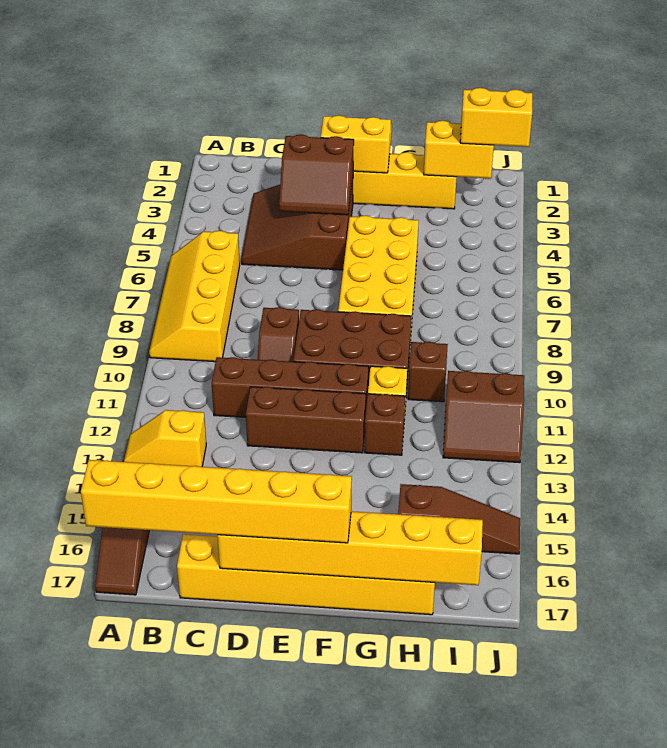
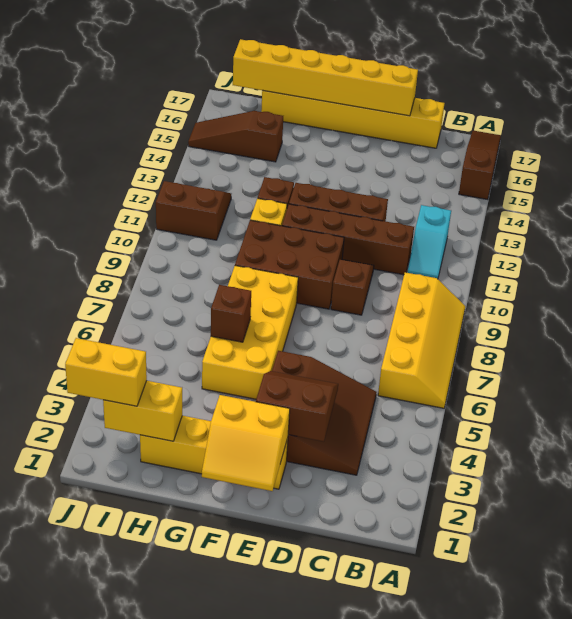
yellow slope A13:B13 level 1 top B -> none
yellow brick A17:F17 level 3 -> none
none -> cyan slope B11:B12 level 1 top 12
brown brick H10 level 1 -> brown brick G6 level 2

